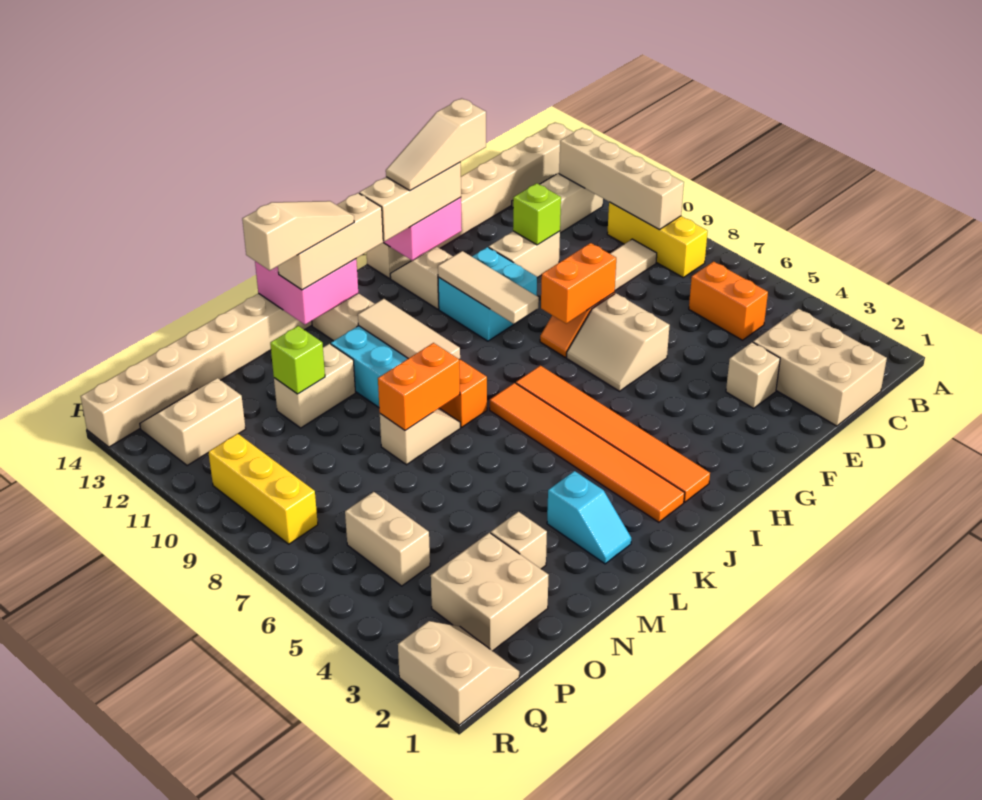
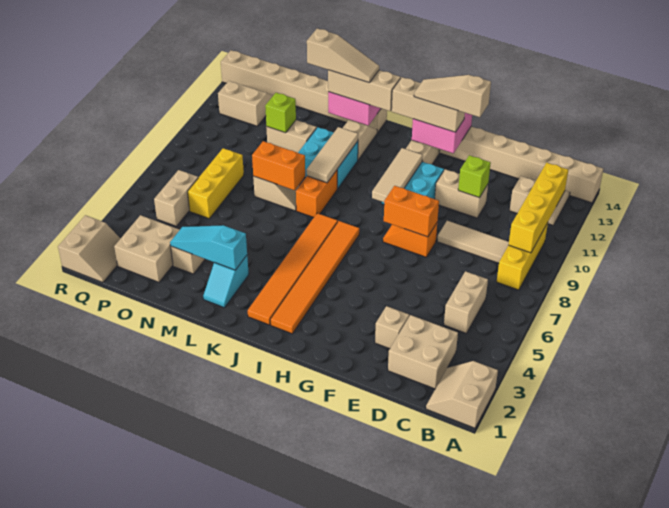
tan brick B9:B12 level 2 -> yellow brick B9:B12 level 2
tan brick C1:D3 level 1 -> tan brick C2:D3 level 1
orange brick C5:C6 level 1 -> tan brick C5:C6 level 1
tan slope F6:G7 level 1 top F -> tan slope A1:B2 level 1 top A
none -> cyan slope L3:N3 level 2 top L
yellow brick Q8:Q10 level 1 -> yellow brick O6:O8 level 1

